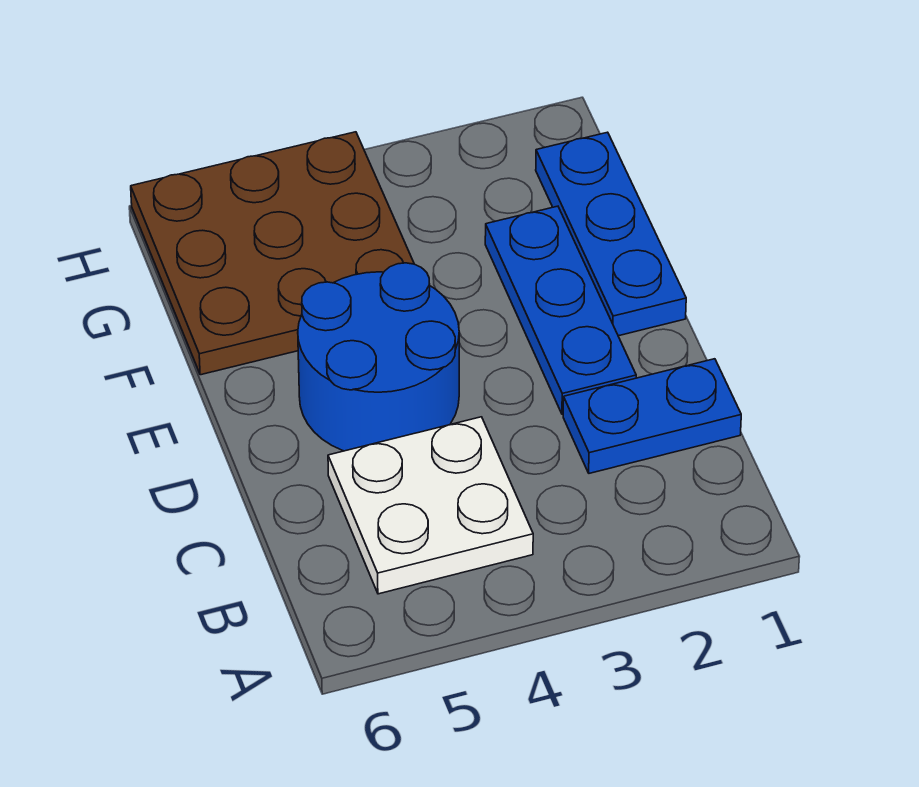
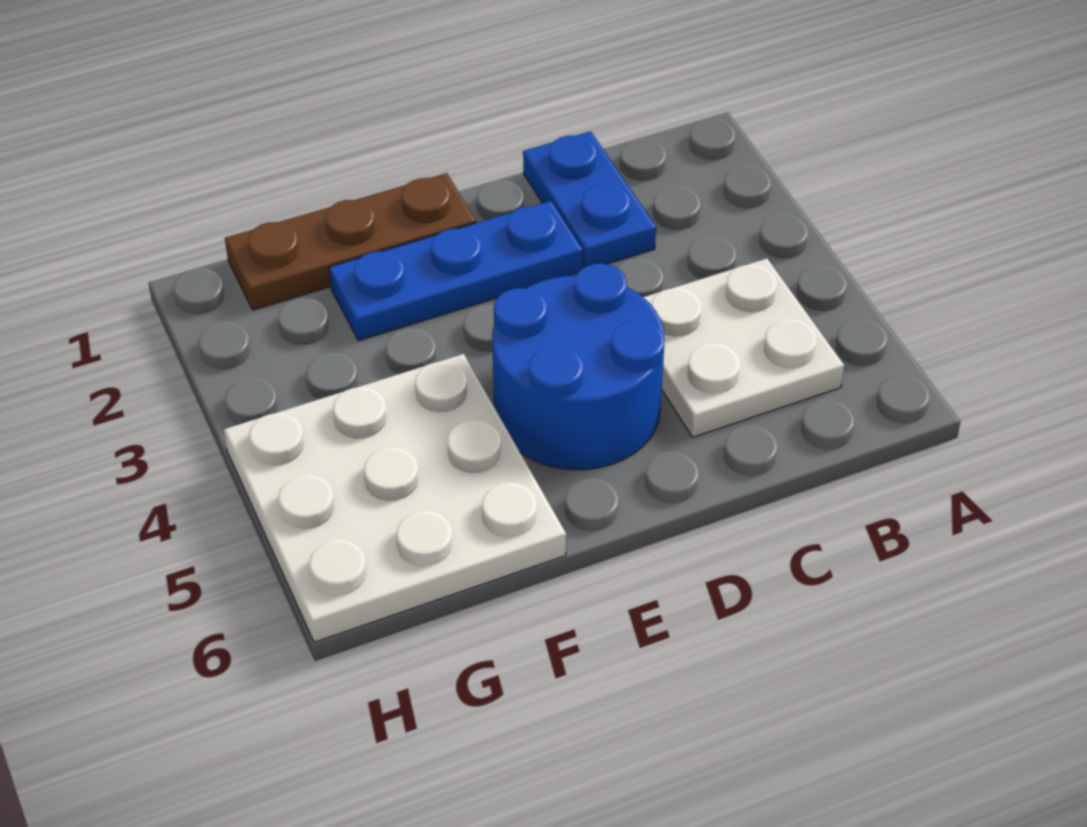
blue plate E1:G1 level 1 -> brown plate E1:G1 level 1
brown plate F4:H6 level 1 -> white plate F4:H6 level 1

